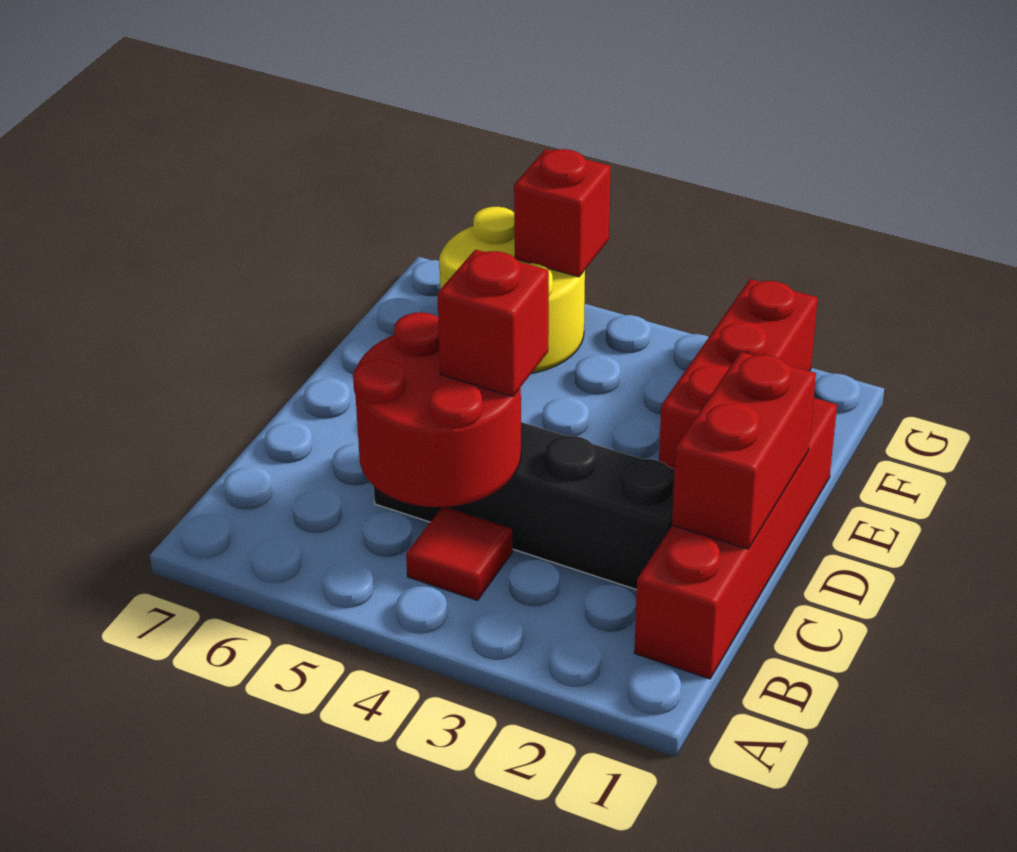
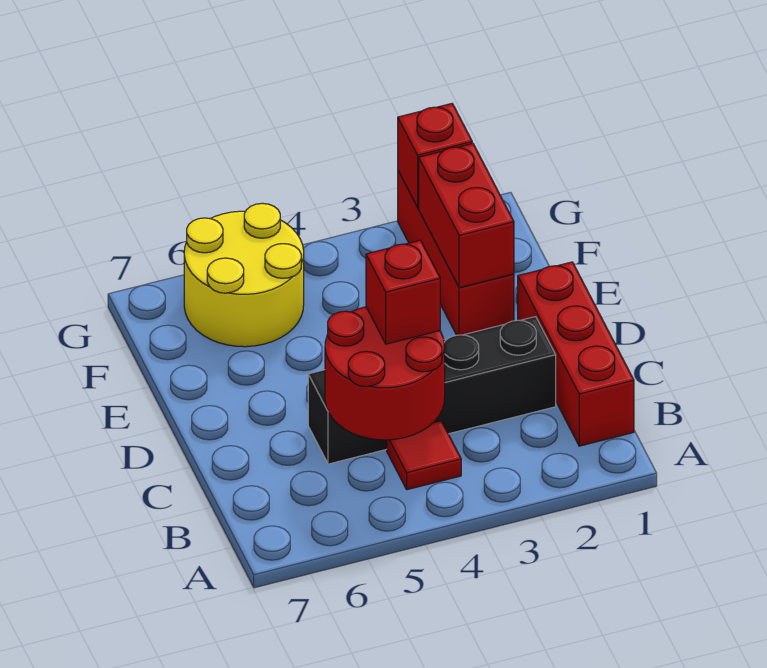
red brick B1:E1 level 1 -> red brick B1:D1 level 1
red brick C1:D1 level 2 -> red brick E2:F2 level 2
red brick G5 level 2 -> red brick G2 level 2

